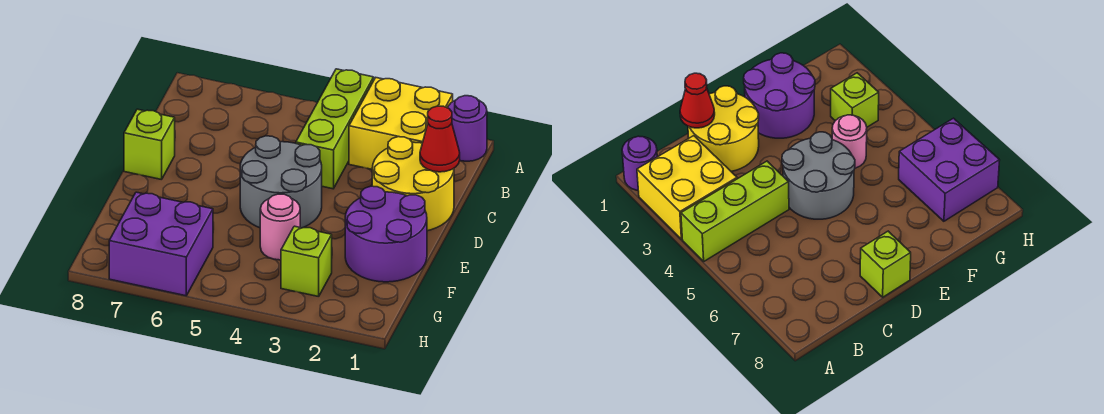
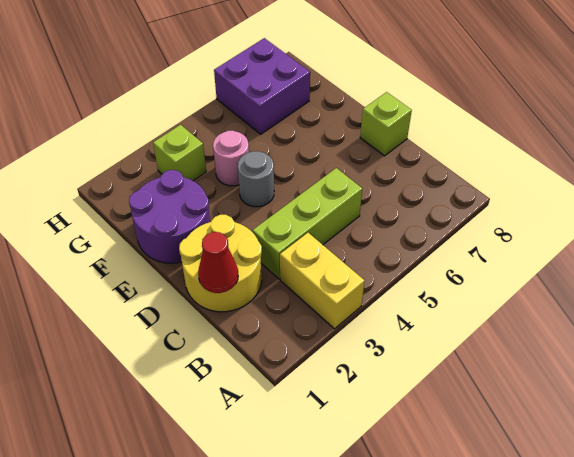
purple round brick A1 level 1 -> none
yellow brick A2:B3 level 1 -> yellow brick A3:B3 level 1
lime brick A4:C4 level 1 -> lime brick C3:C5 level 1
grey round brick D4:E5 level 1 -> grey round brick E4 level 1

